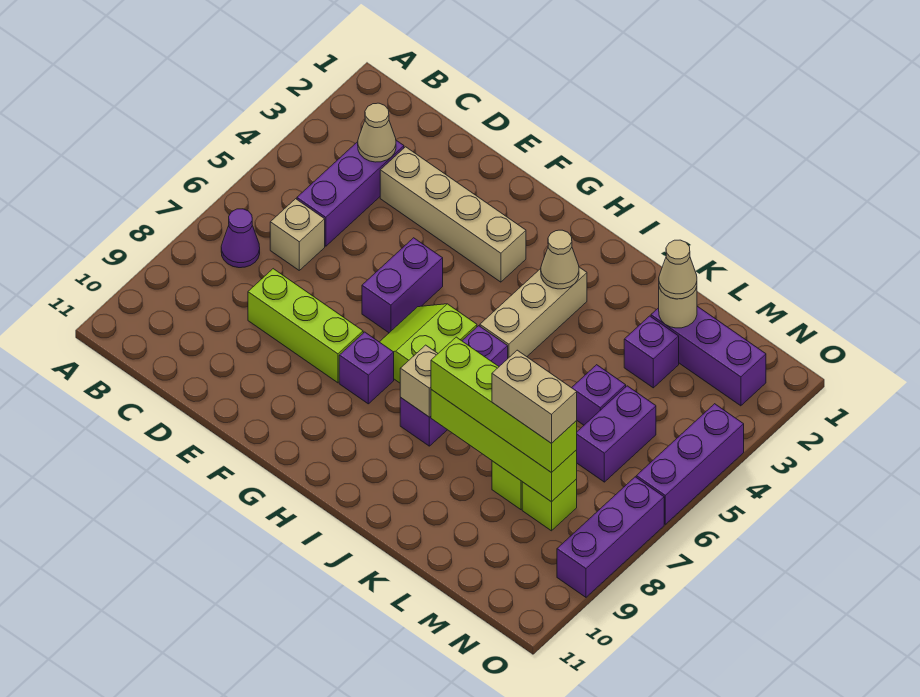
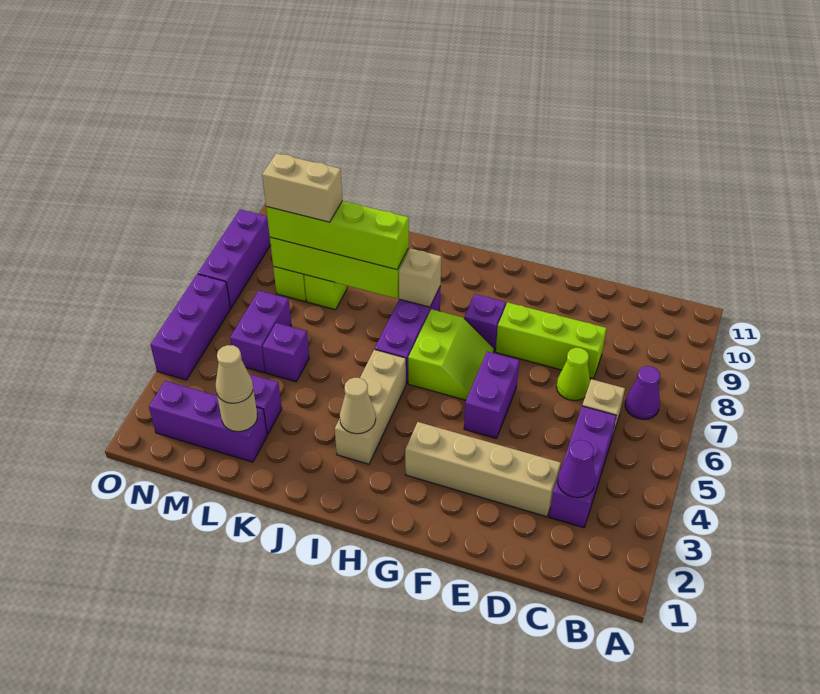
tan cone C3 level 2 -> purple cone C3 level 2
none -> lime cone D7 level 1

